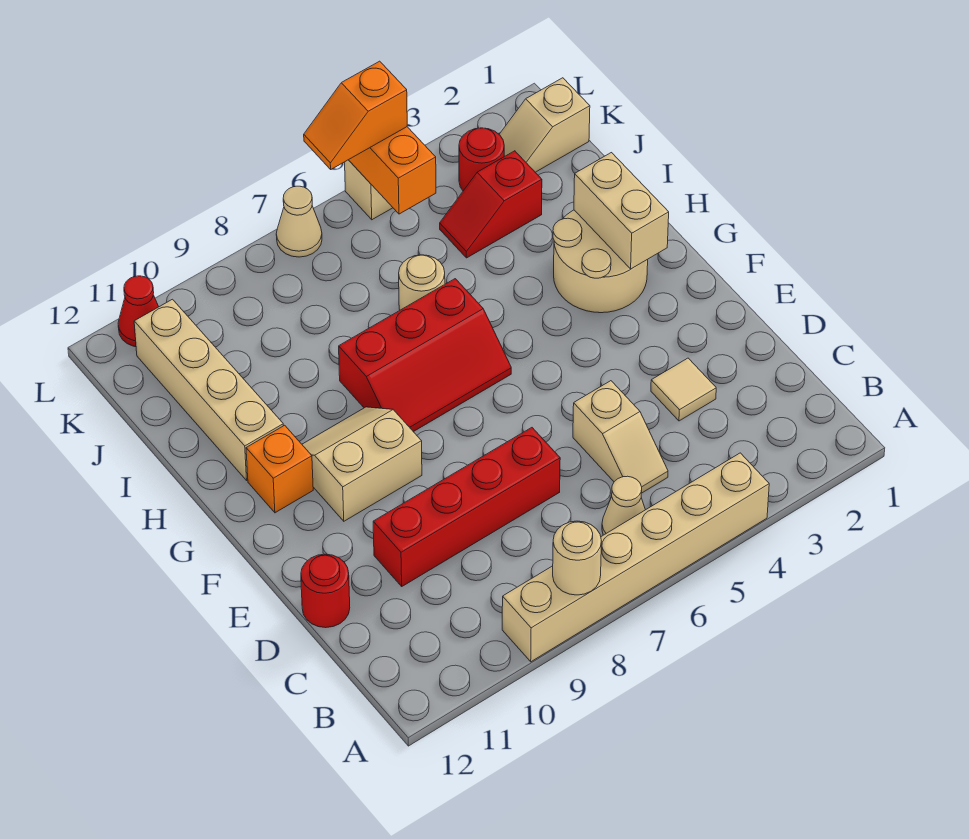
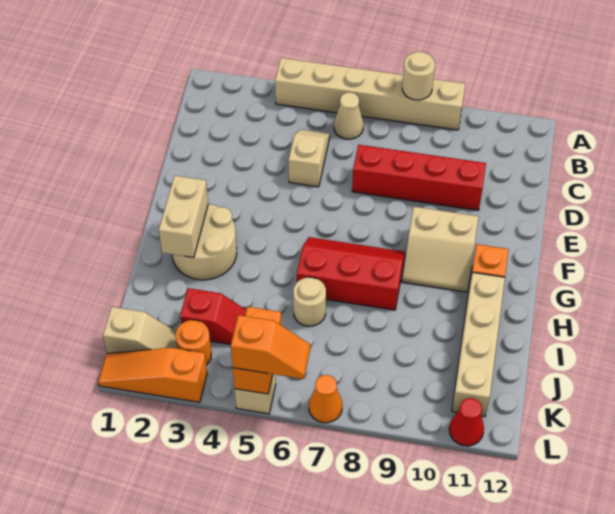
tan tile D3 level 1 -> none
red round brick D12 level 1 -> none
red round brick K3 level 1 -> orange round brick K3 level 1
none -> orange slope L1:L3 level 1 top 3
tan cone L7 level 1 -> orange cone L7 level 1

